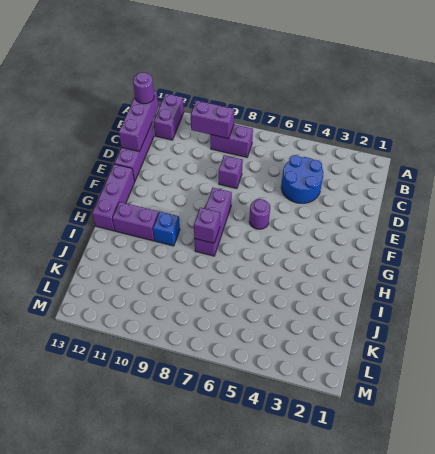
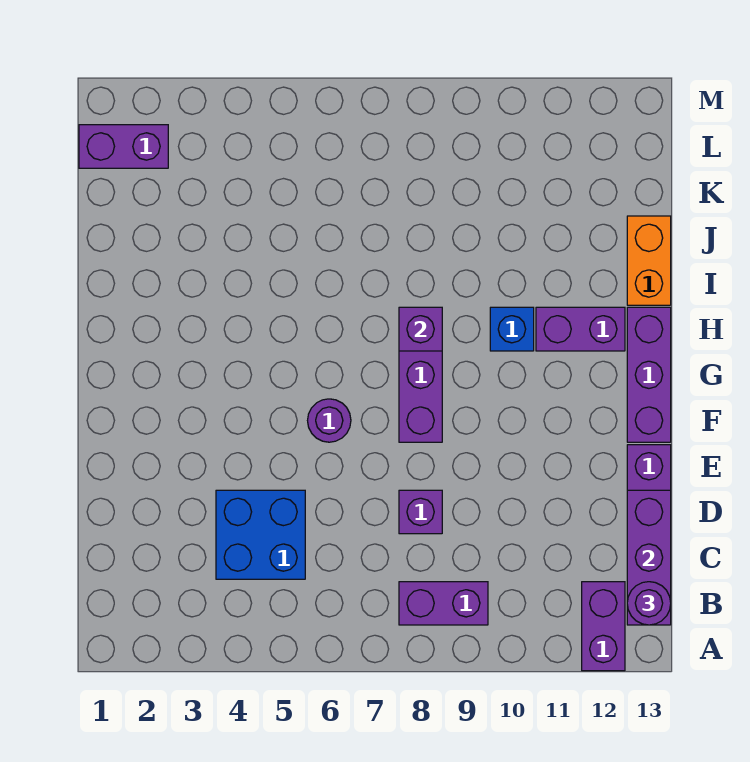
purple brick B9:B10 level 2 -> purple brick L1:L2 level 1
blue round brick C4:D5 level 1 -> blue brick C4:D5 level 1
none -> orange brick I13:J13 level 1

